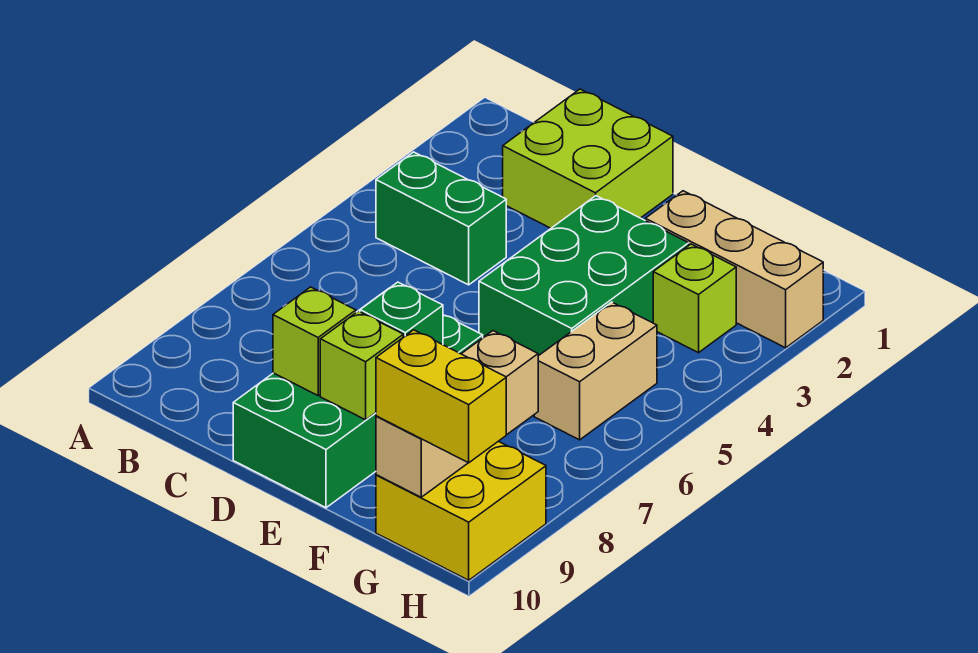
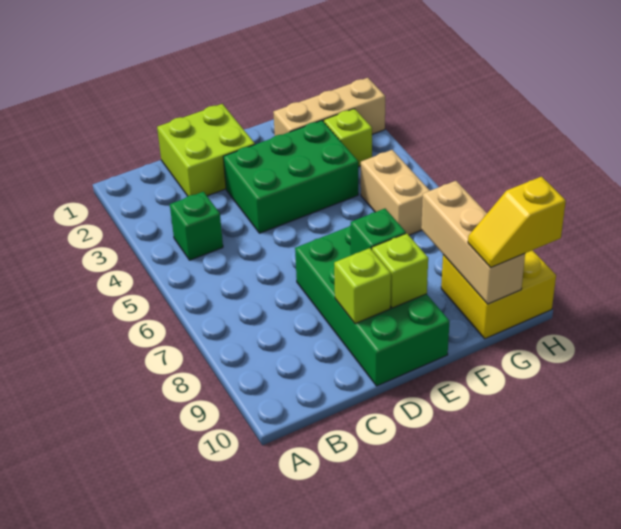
green brick B4:C4 level 1 -> green brick B4 level 1
green brick E3:F5 level 1 -> green brick D3:F4 level 1
yellow brick G10:H10 level 3 -> yellow slope G10:H10 level 3 top H

